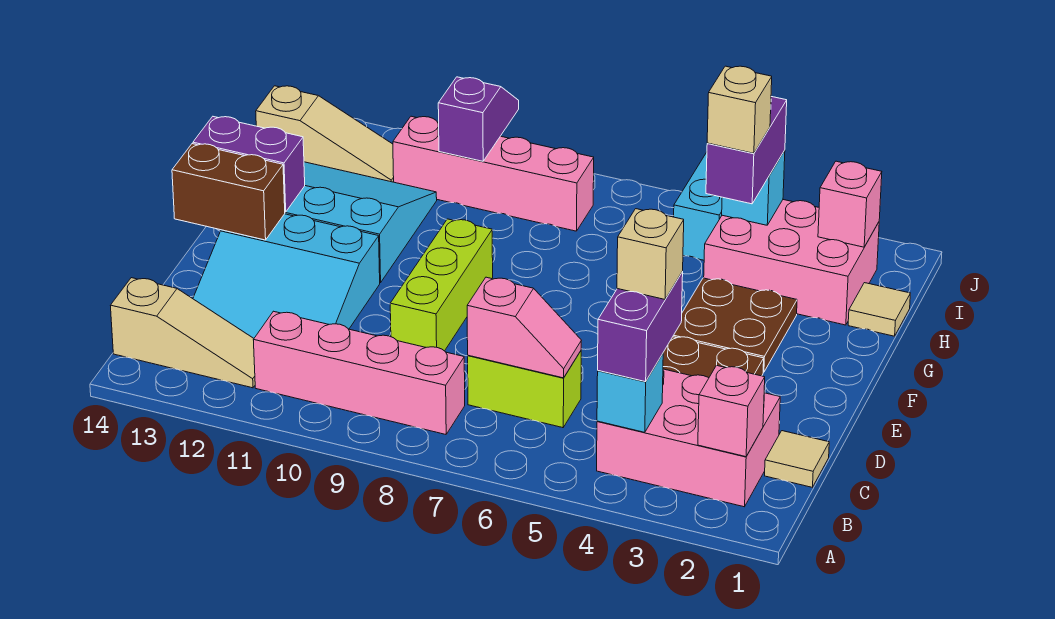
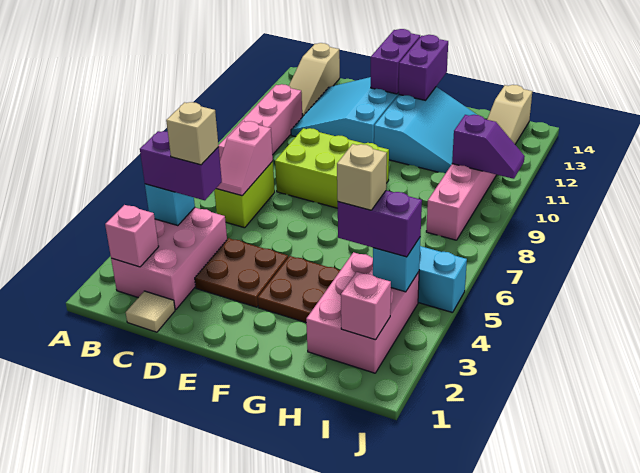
lime brick D9:F9 level 1 -> lime brick D8:F9 level 1
brown brick E13:E14 level 2 -> purple brick E13:E14 level 2
tan tile H1 level 1 -> none

